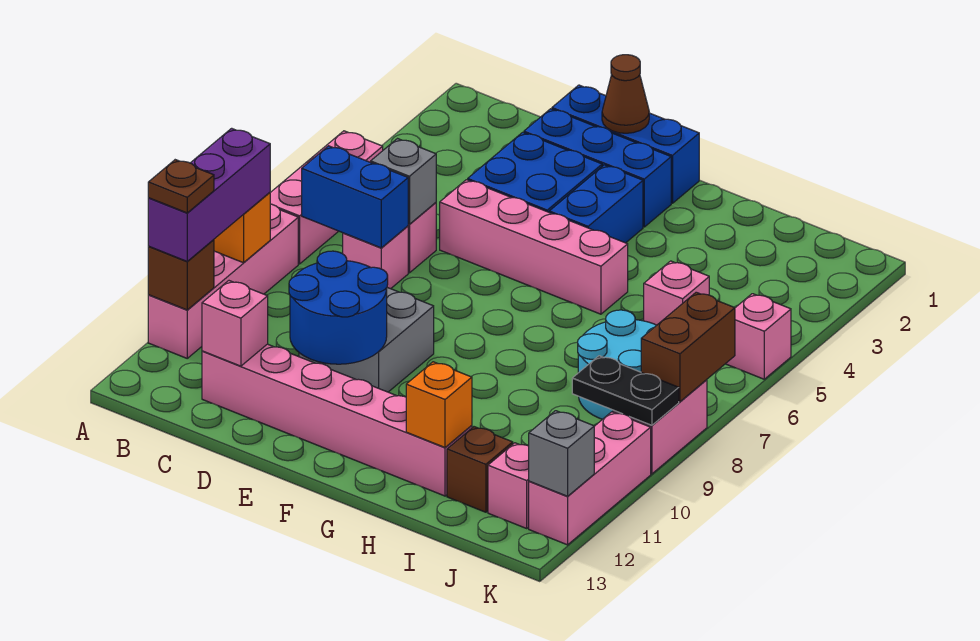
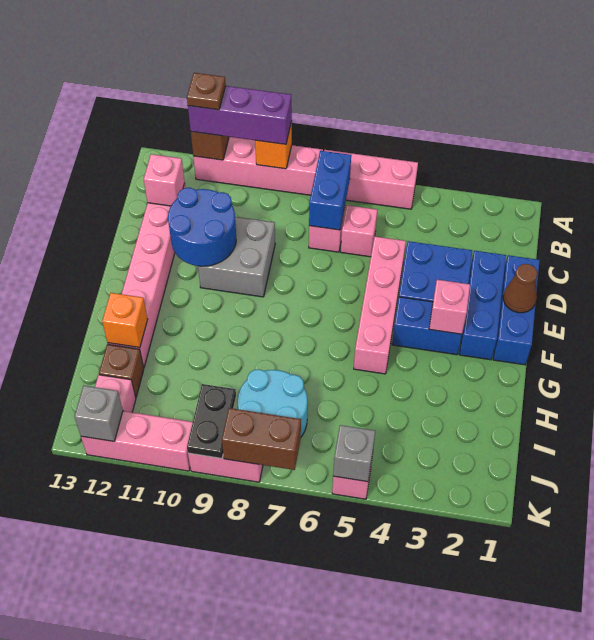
grey brick C6 level 2 -> grey brick K5 level 2
pink brick I5 level 1 -> pink brick F3 level 2

